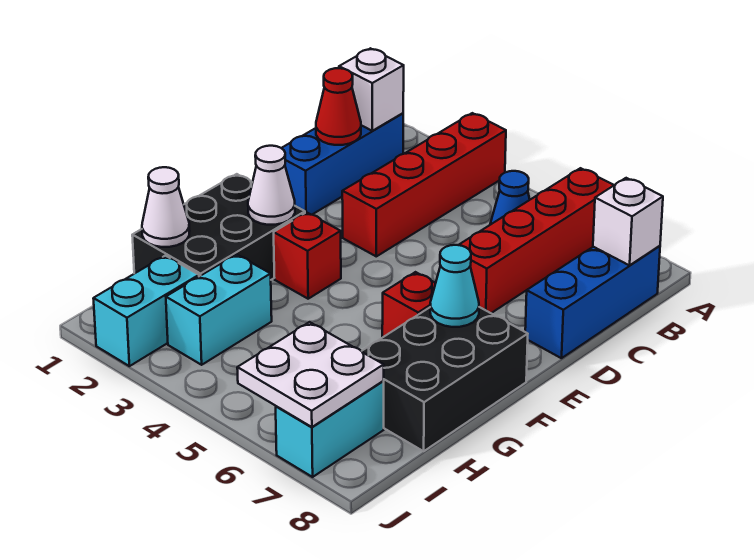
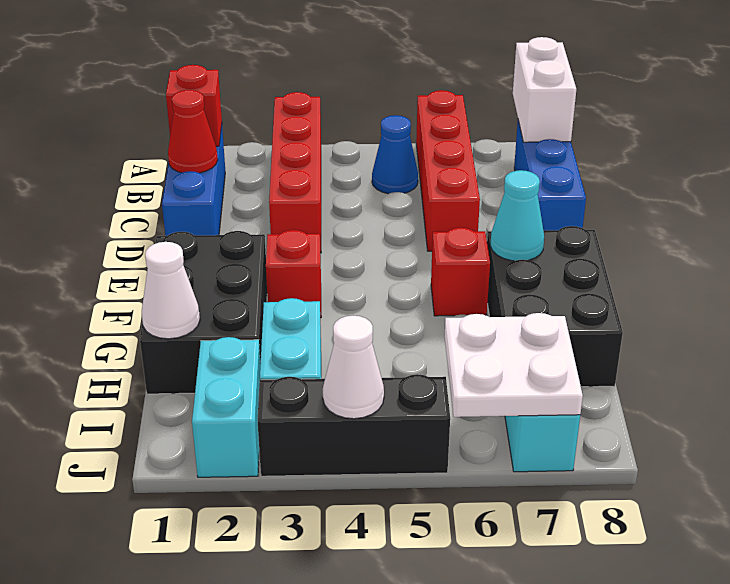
white brick B1 level 2 -> red brick B1 level 2
white brick B8 level 2 -> white brick A8:B8 level 2
white cone F2 level 2 -> white cone J4 level 2
none -> black brick J3:J5 level 1

